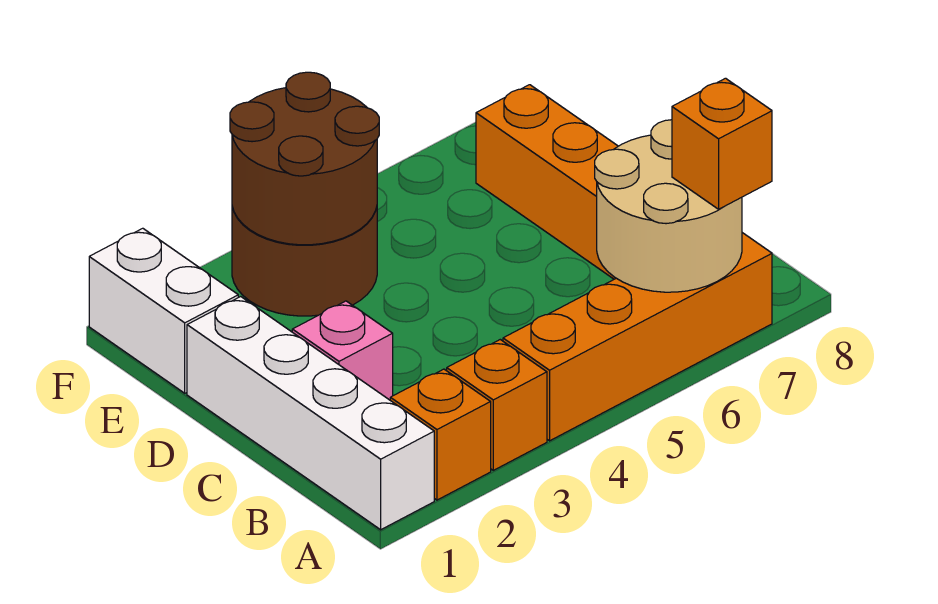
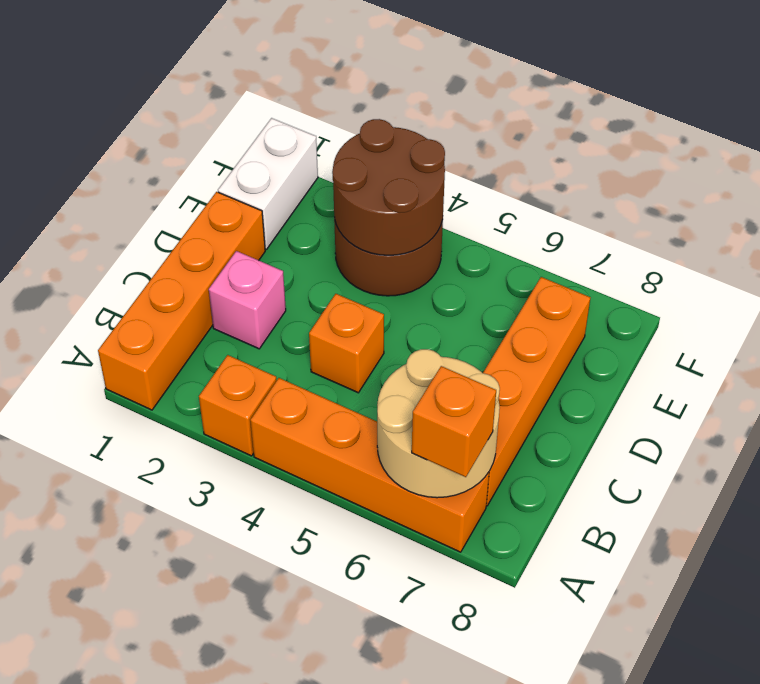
white brick A1:D1 level 1 -> orange brick A1:D1 level 1
orange brick A2 level 1 -> orange brick C4 level 1

